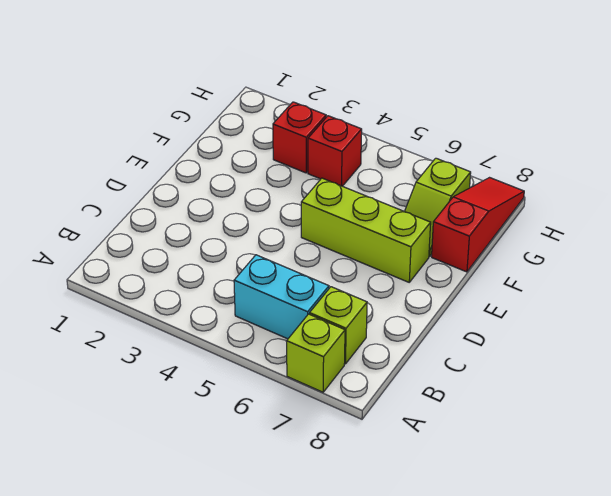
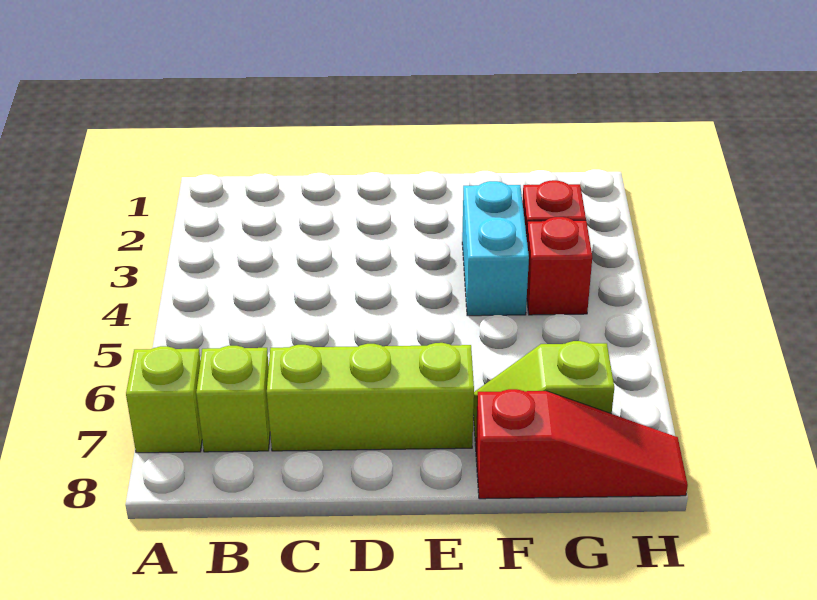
cyan brick B5:B6 level 1 -> cyan brick F3:F4 level 1
lime brick E5:E7 level 1 -> lime brick C7:E7 level 1

